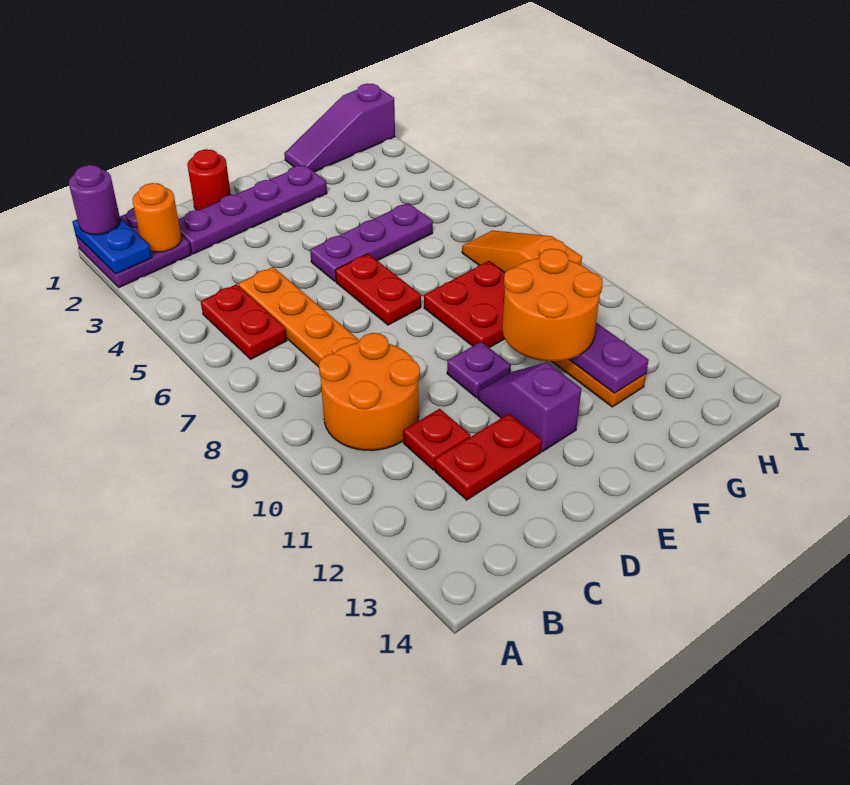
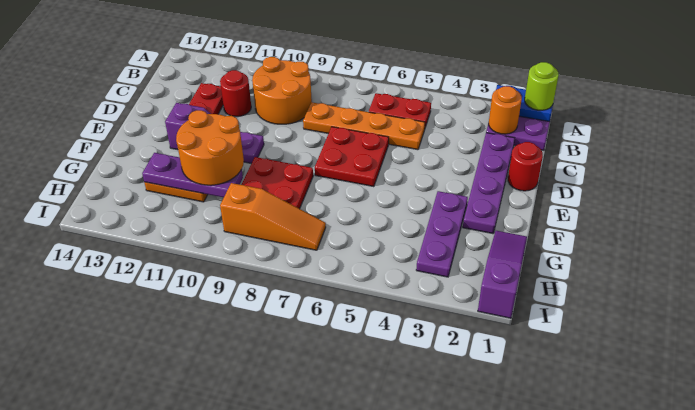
purple round brick A1 level 3 -> lime round brick A1 level 3
red plate C11 level 1 -> red round brick C11 level 1
purple plate E5:G5 level 1 -> purple plate F3:H3 level 1
red plate E6:E7 level 1 -> red plate D6:E7 level 1

